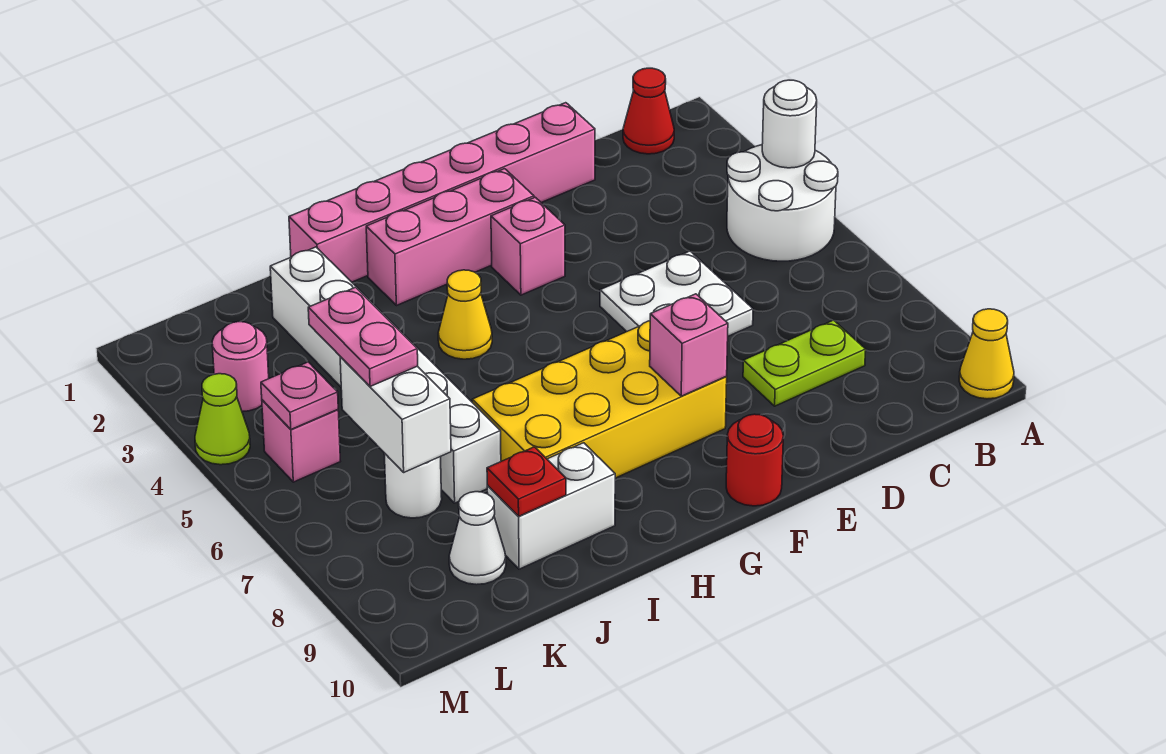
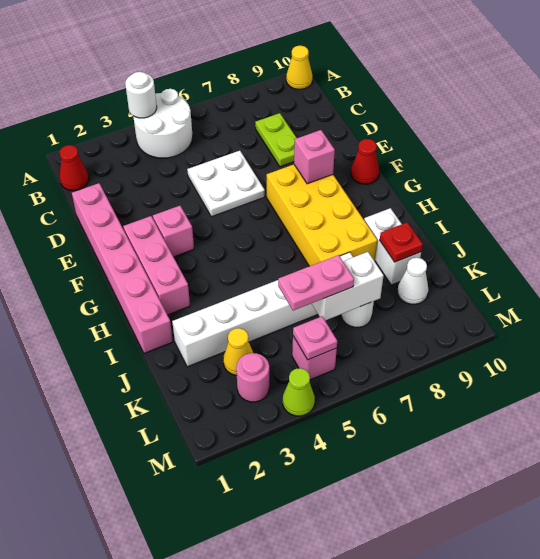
red round brick F10 level 1 -> red cone F10 level 1
yellow cone H4 level 1 -> yellow cone K3 level 1

